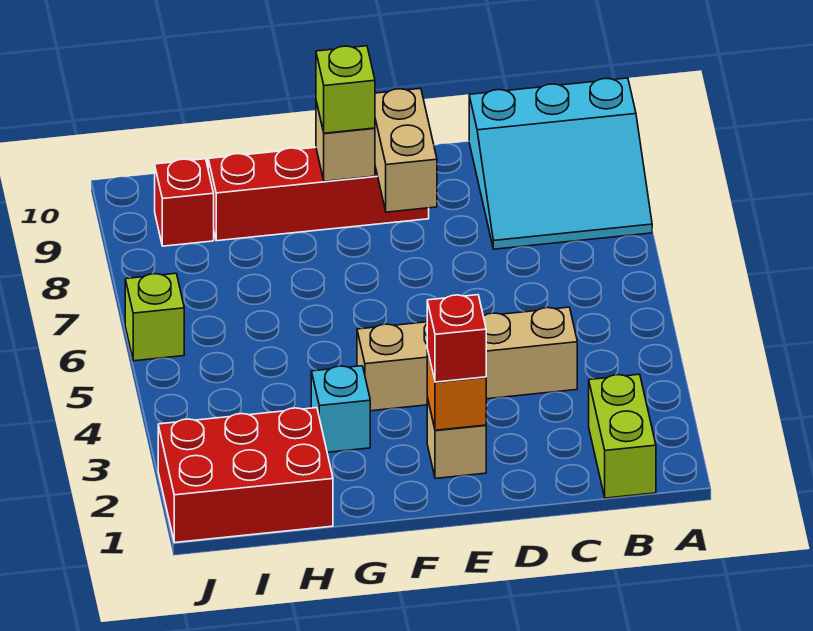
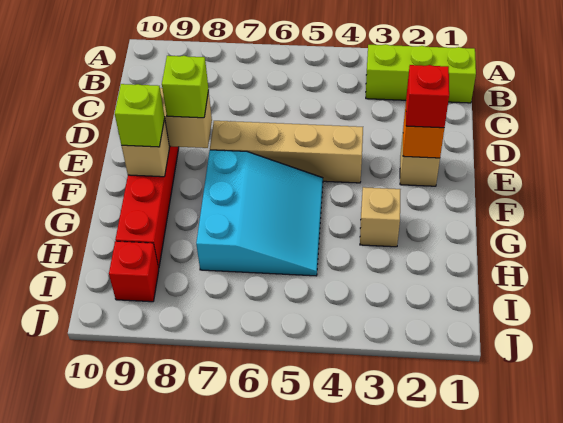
cyan slope A8:C10 level 1 top 10 -> cyan slope F5:H7 level 1 top 7
lime brick B1:B2 level 1 -> lime brick B1:B3 level 1
tan brick C4:F4 level 1 -> tan brick E4:E7 level 1
cyan brick G3 level 1 -> tan brick G3 level 1
red brick H1:J2 level 1 -> none
lime brick J6 level 1 -> lime brick E8 level 3

